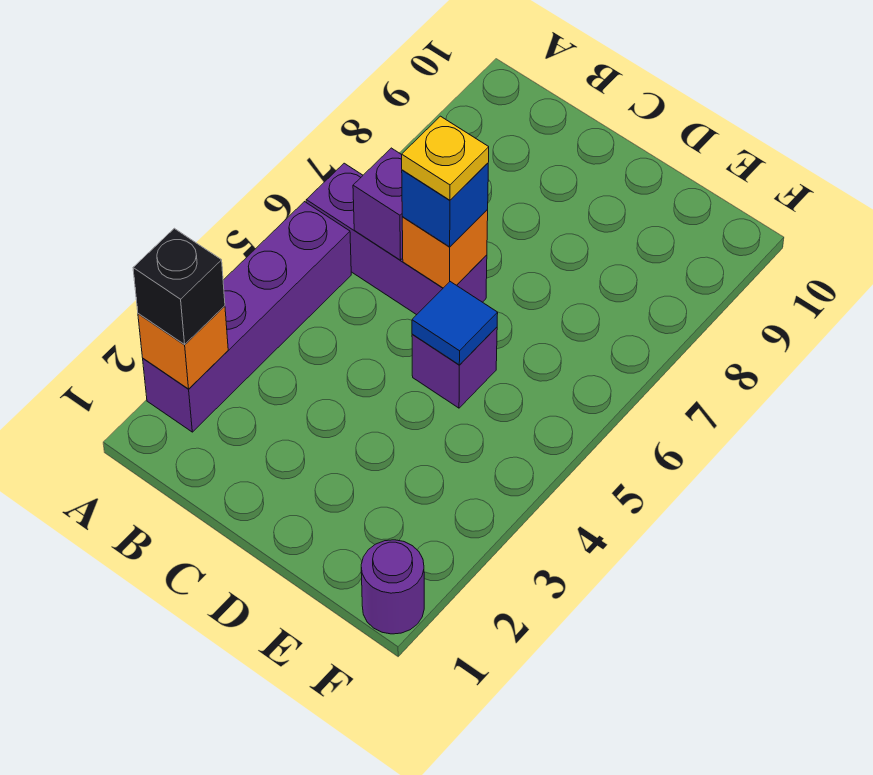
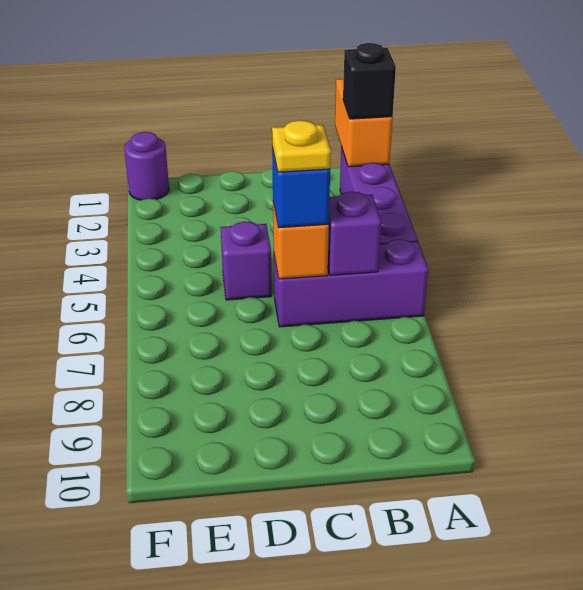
orange brick A2 level 2 -> orange brick A1:A2 level 2
blue tile D5 level 2 -> none

